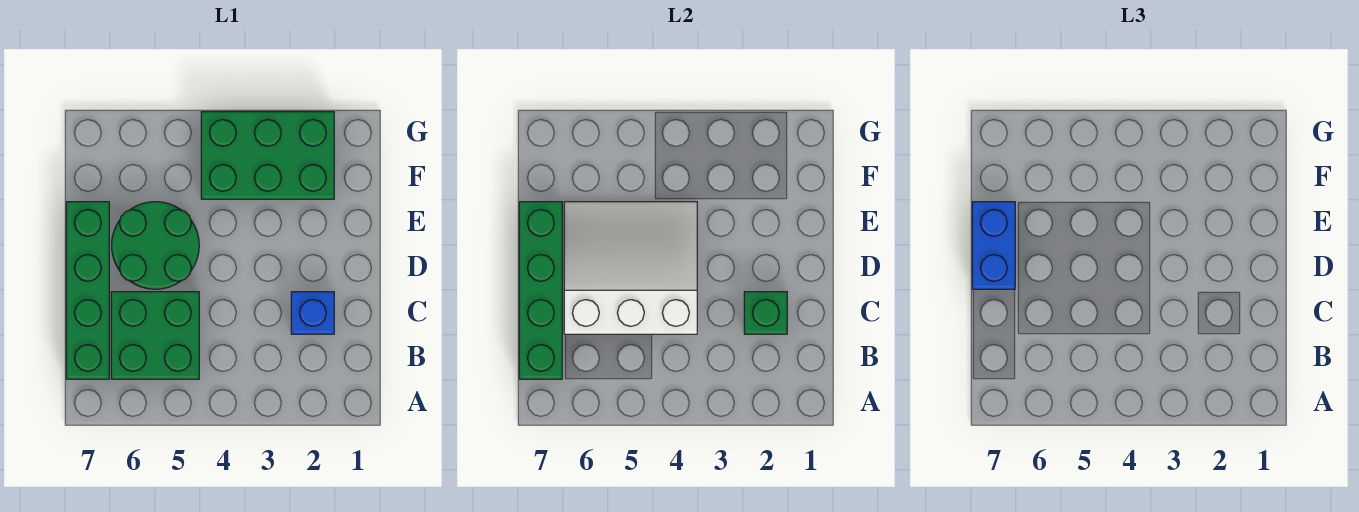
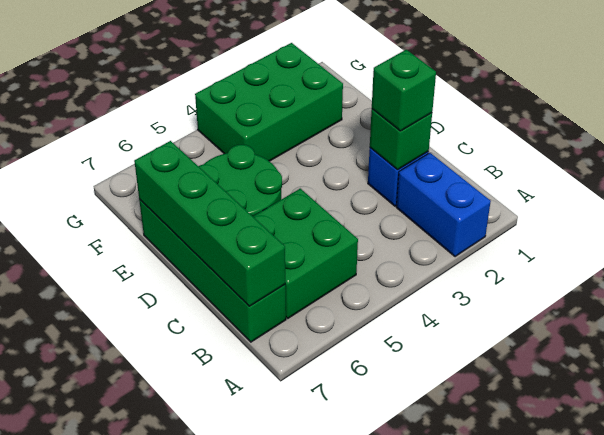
none -> green brick C2 level 3
white slope C4:E6 level 2 top C -> none
blue brick D7:E7 level 3 -> blue brick A2:B2 level 1

